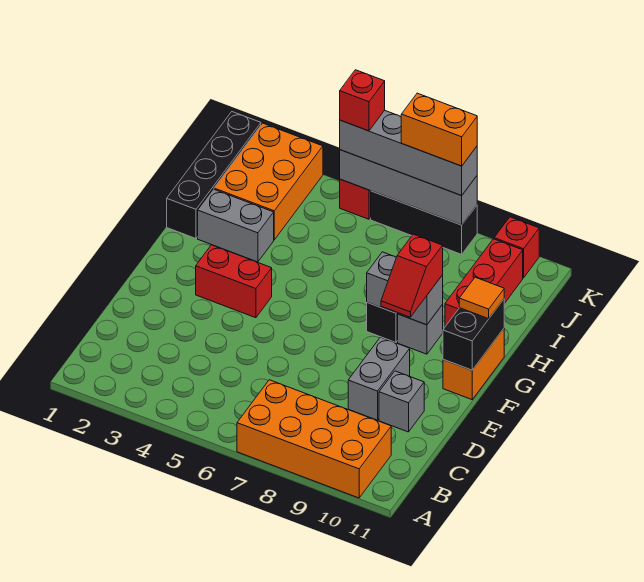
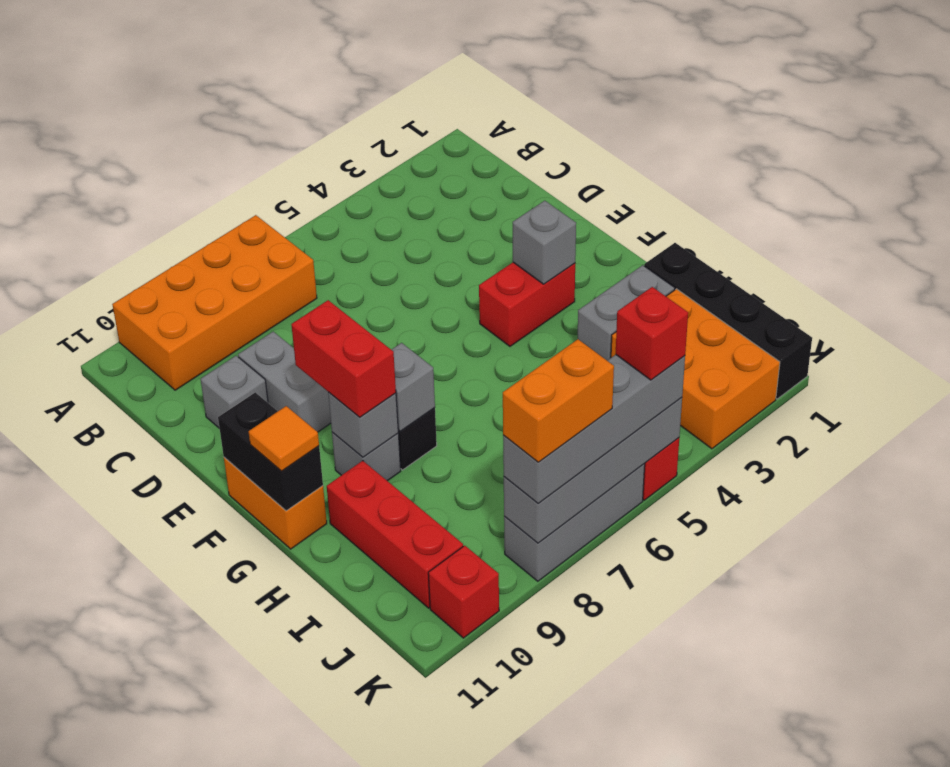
none -> grey brick F3 level 2
red slope F9:G9 level 3 top G -> red brick F9:G9 level 3
black brick K6:K8 level 1 -> grey brick K6:K8 level 1

